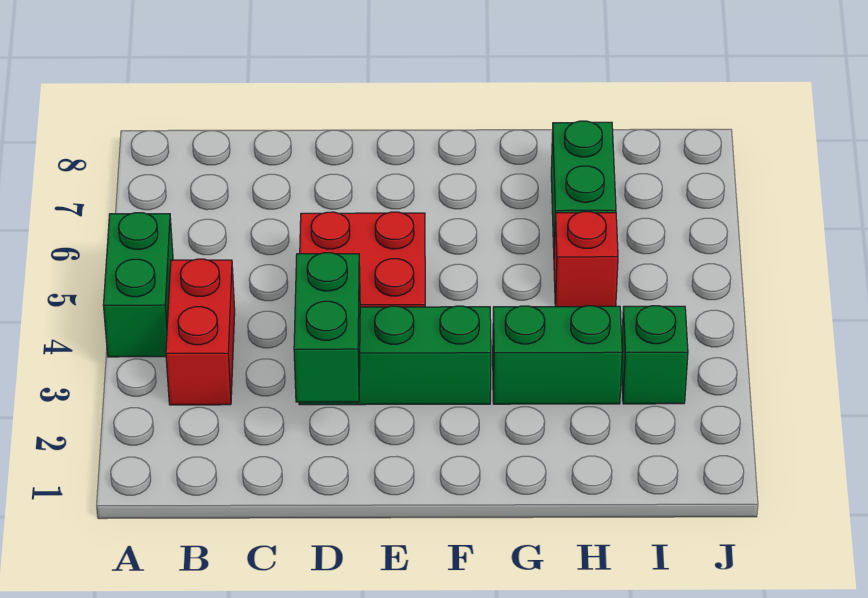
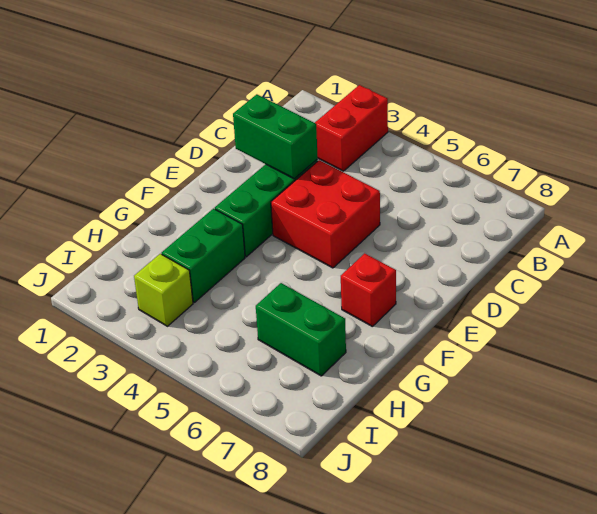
green brick A4:A5 level 1 -> none
red brick B3:B4 level 1 -> red brick A3:B3 level 1
red brick H5 level 1 -> red brick F7 level 1
green brick I3 level 1 -> lime brick I3 level 1

